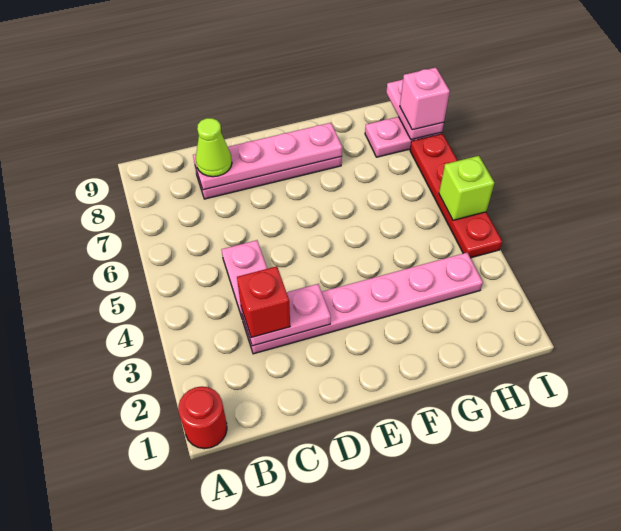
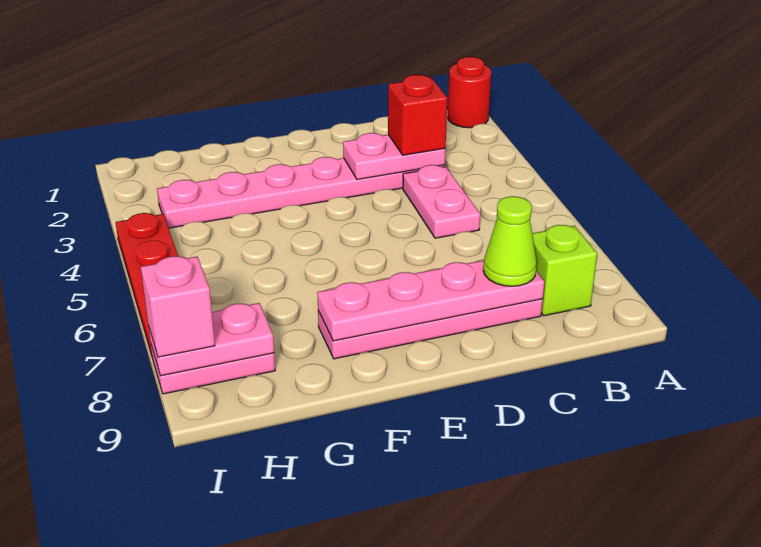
lime brick I5 level 2 -> lime brick B8 level 1
pink plate I8:I9 level 2 -> pink plate H8:I8 level 2

